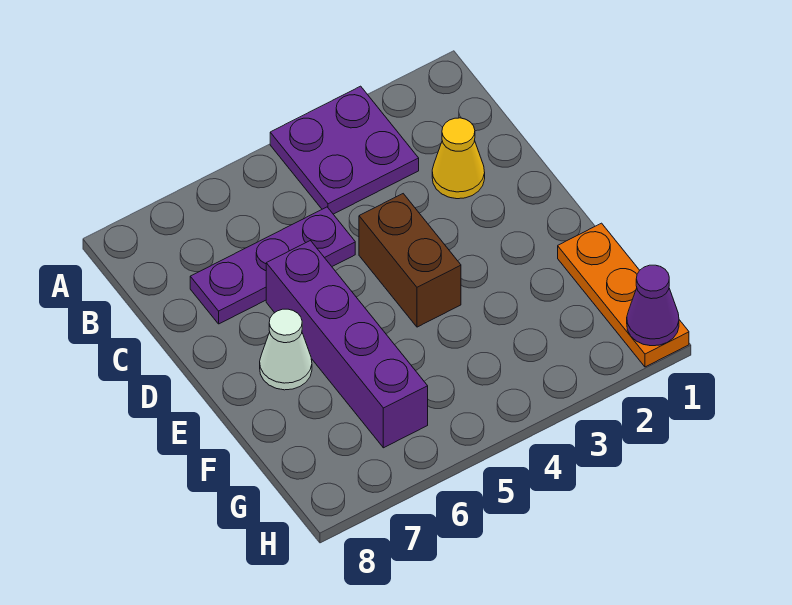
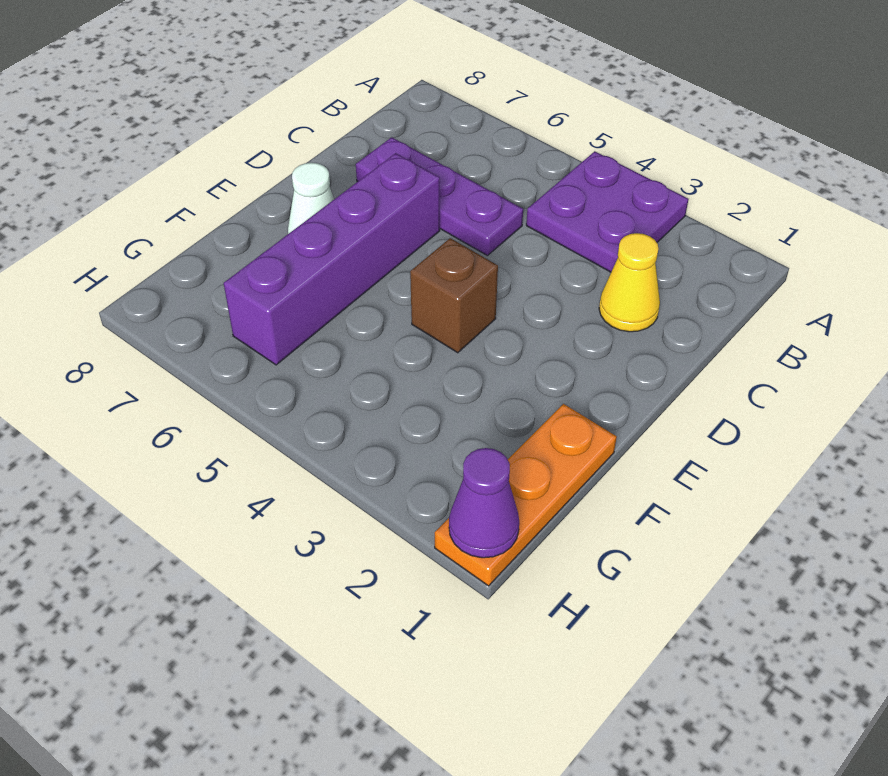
brown brick D4:E4 level 1 -> brown brick E4 level 1

